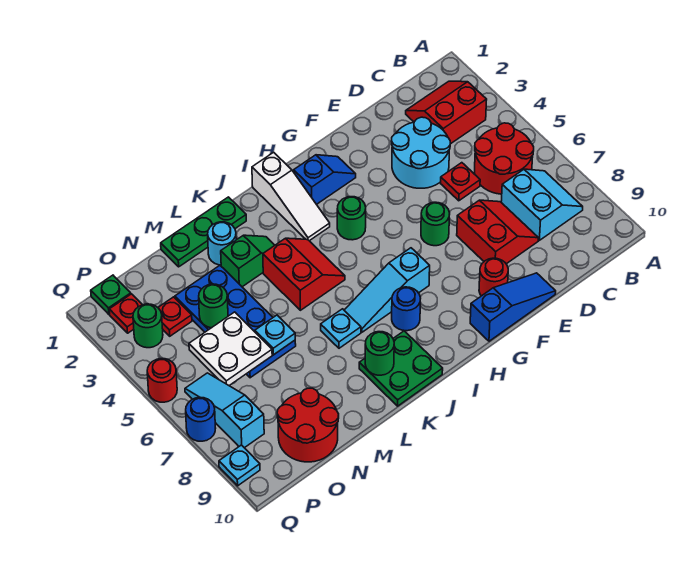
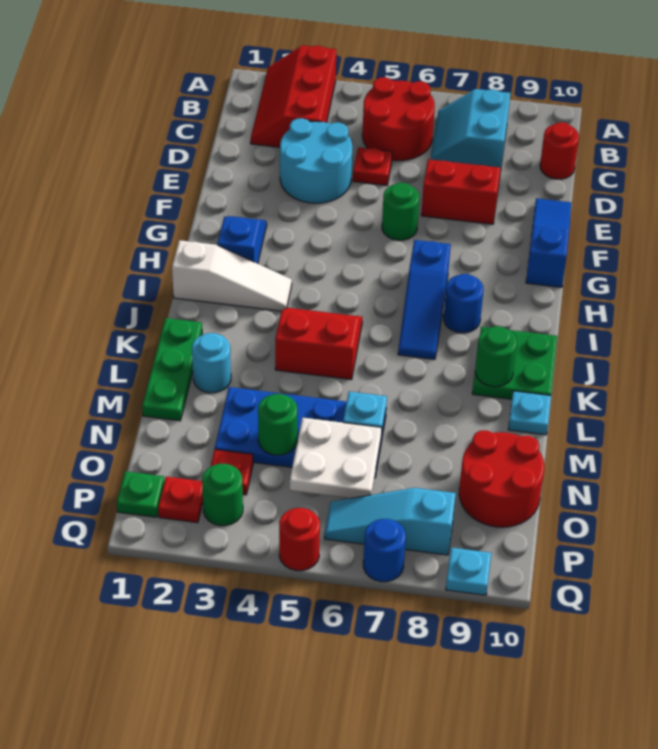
red slope B2:C3 level 1 top 3 -> red slope A2:C3 level 1 top 3
cyan slope B7:C8 level 1 top C -> cyan slope B7:C8 level 1 top 8
red round brick F9 level 1 -> red round brick C10 level 1
green round brick H4 level 1 -> none
cyan slope H7:J7 level 1 top H -> blue slope H7:J7 level 1 top H
green slope K3:L3 level 1 top L -> none
cyan plate K7 level 1 -> cyan plate L10 level 1

